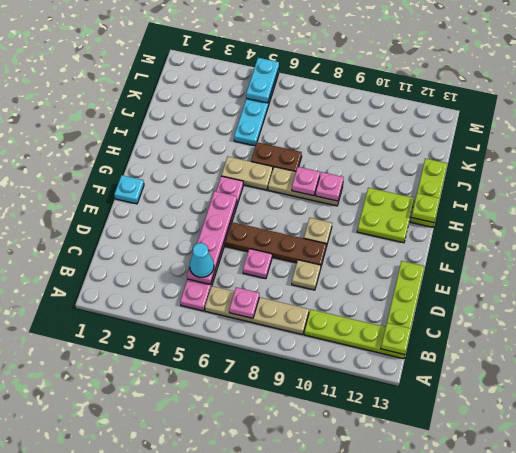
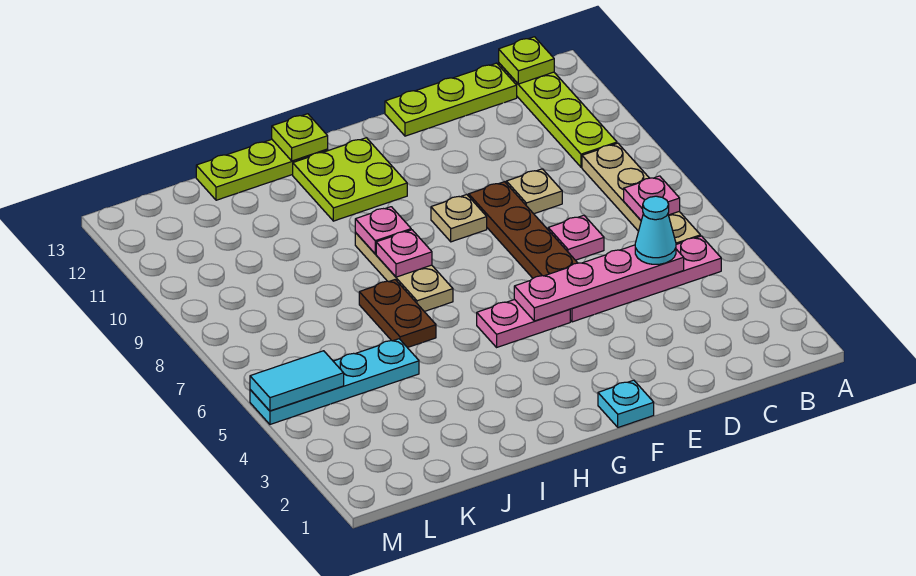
tan plate H5:H6 level 1 -> none
cyan plate L5:M5 level 2 -> cyan tile L5:M5 level 2

